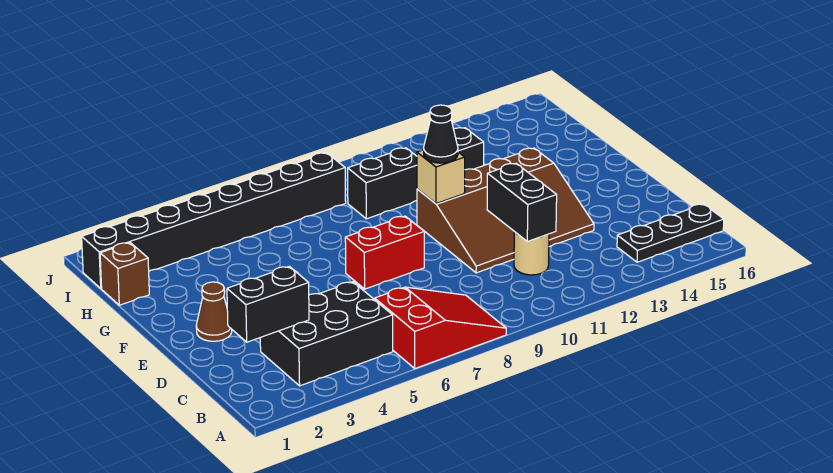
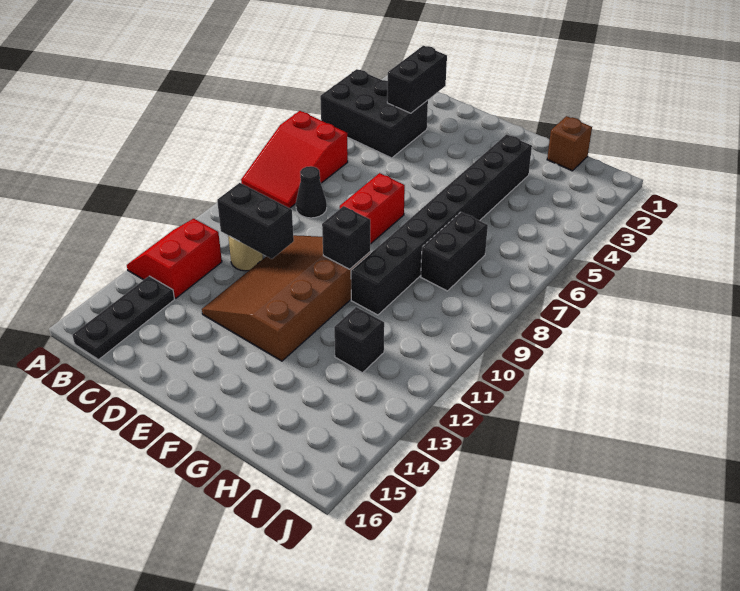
none -> red slope A12:B13 level 1 top B
black brick B3:C5 level 1 -> black brick A3:C4 level 1
brown cone E2 level 1 -> none
tan brick F10 level 2 -> black brick F10 level 2
black cone F10 level 3 -> black cone C8 level 1
black brick H9:H10 level 1 -> black brick H7:H8 level 1
black brick I1:I8 level 1 -> black brick G3:G10 level 1

